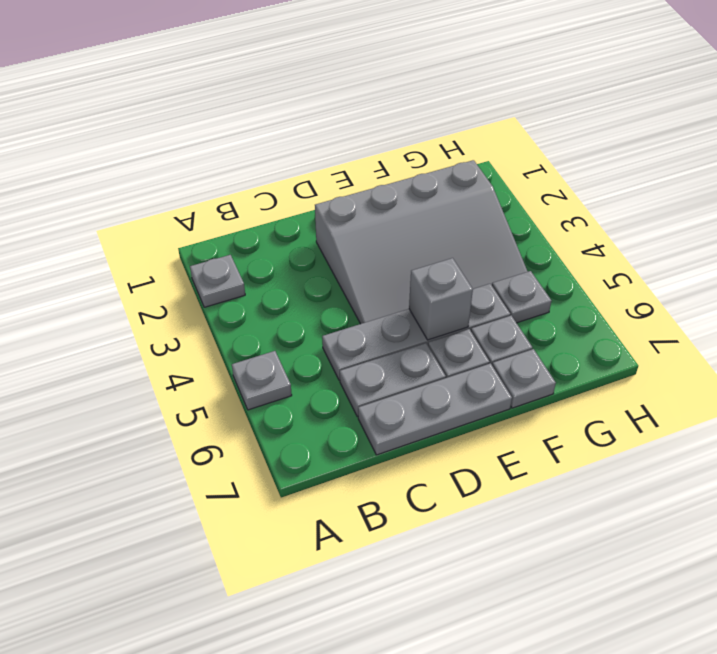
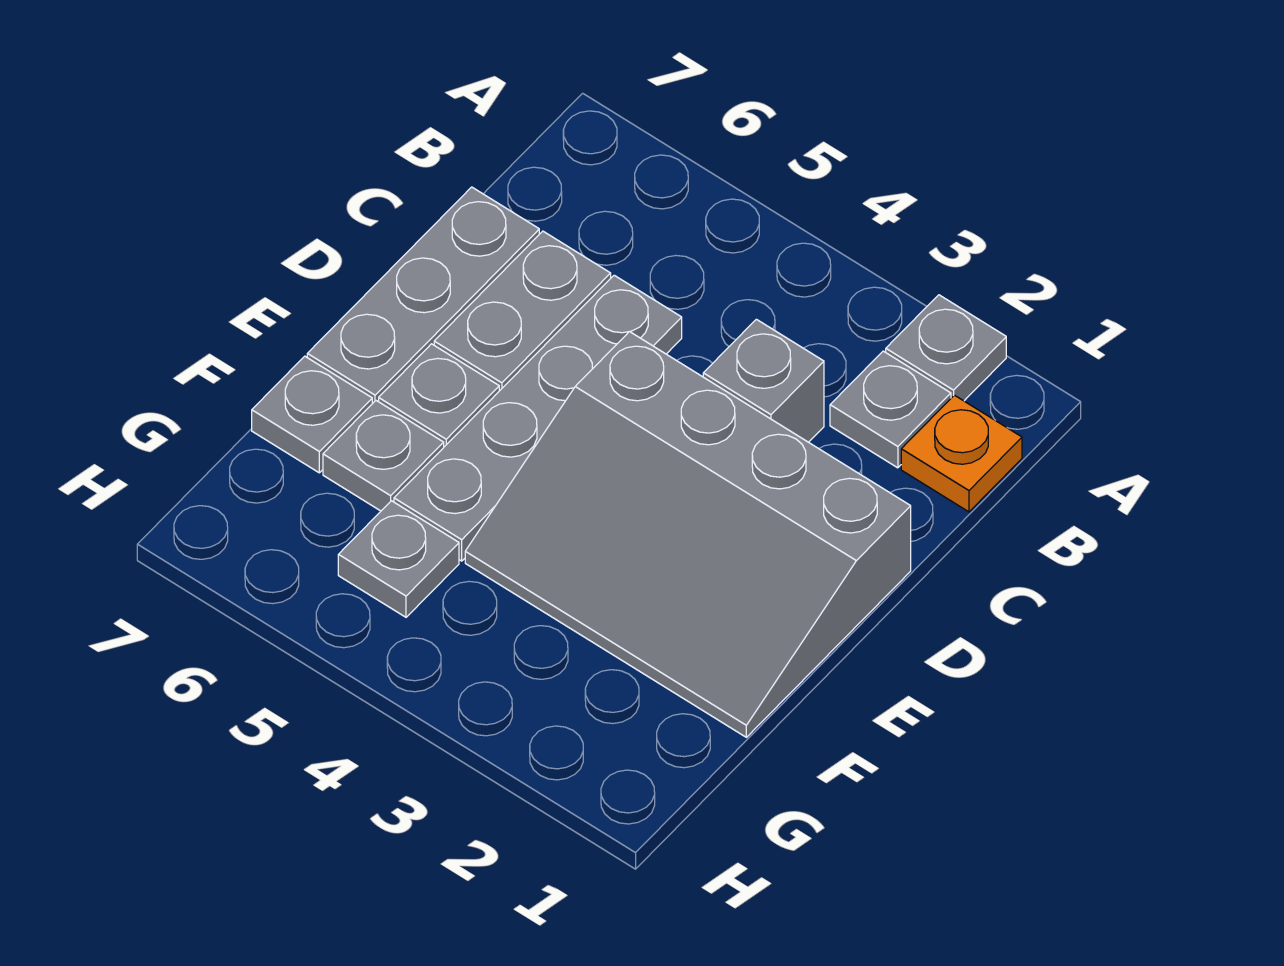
grey plate A5 level 1 -> grey plate B2 level 1
none -> orange plate B1 level 1
grey slope D2:G4 level 1 top 2 -> grey slope D1:F4 level 1 top D
grey brick E5 level 2 -> grey brick C3 level 1

